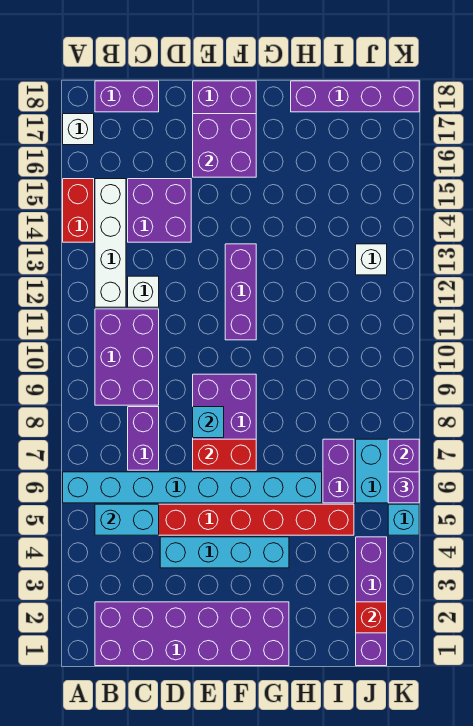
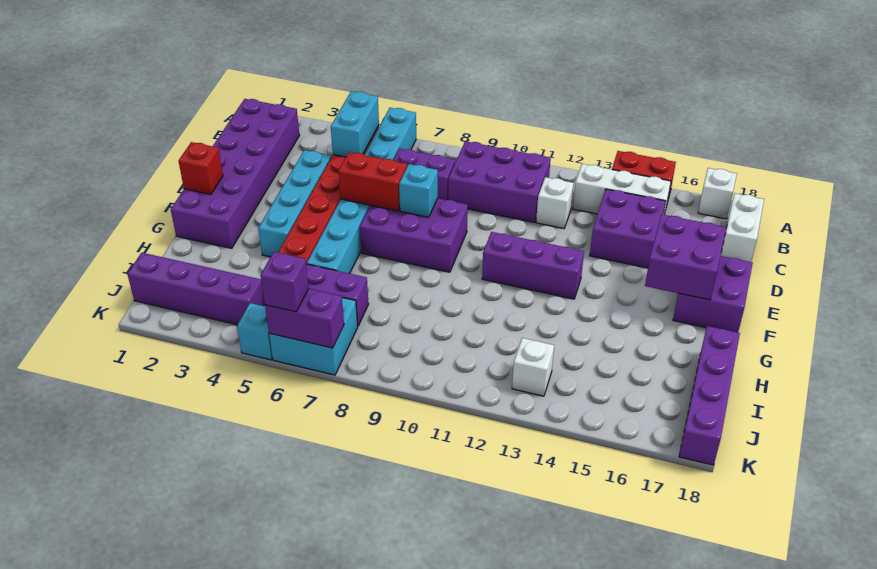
white brick B12:B15 level 1 -> white brick B13:B15 level 1
purple brick B18:C18 level 1 -> white brick B18:C18 level 1
red brick E7:F7 level 2 -> red brick E6:E7 level 2
red brick J2 level 2 -> red brick F1 level 2

